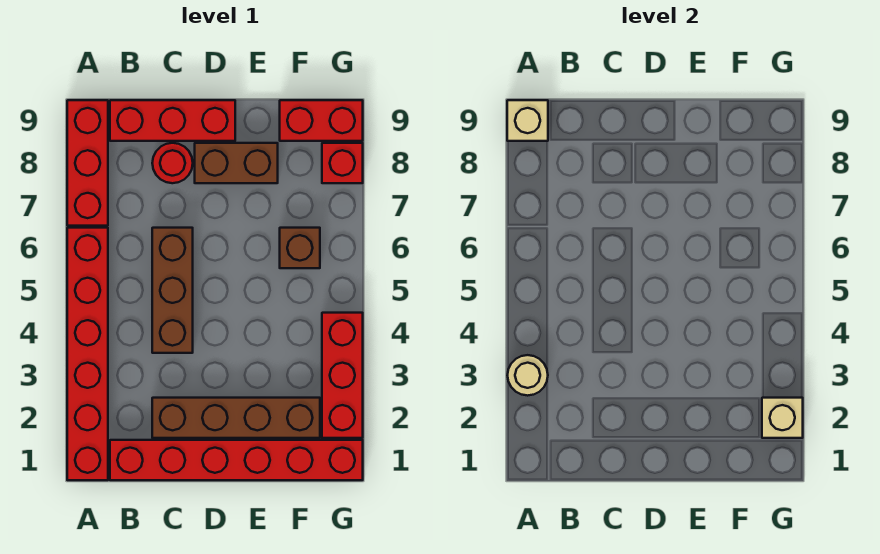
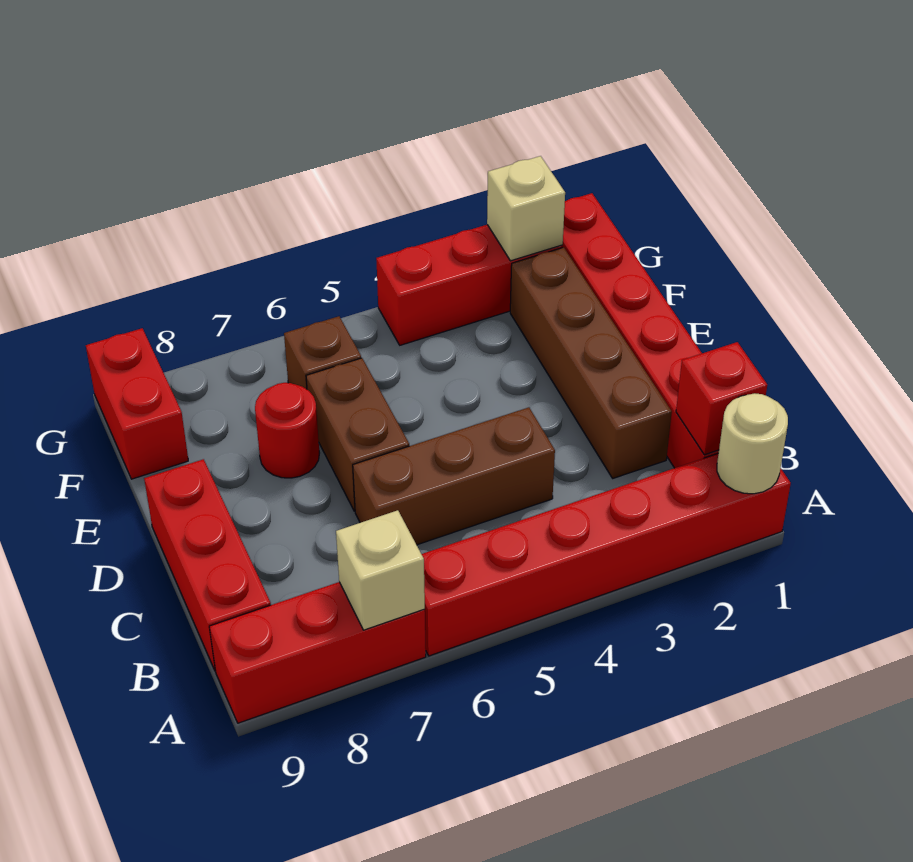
tan round brick A3 level 2 -> tan round brick A1 level 2
tan brick A9 level 2 -> tan brick A7 level 2
red round brick C8 level 1 -> red round brick E7 level 1
brown brick D8:E8 level 1 -> brown brick D6:E6 level 1
red brick G8 level 1 -> red brick B1 level 2

